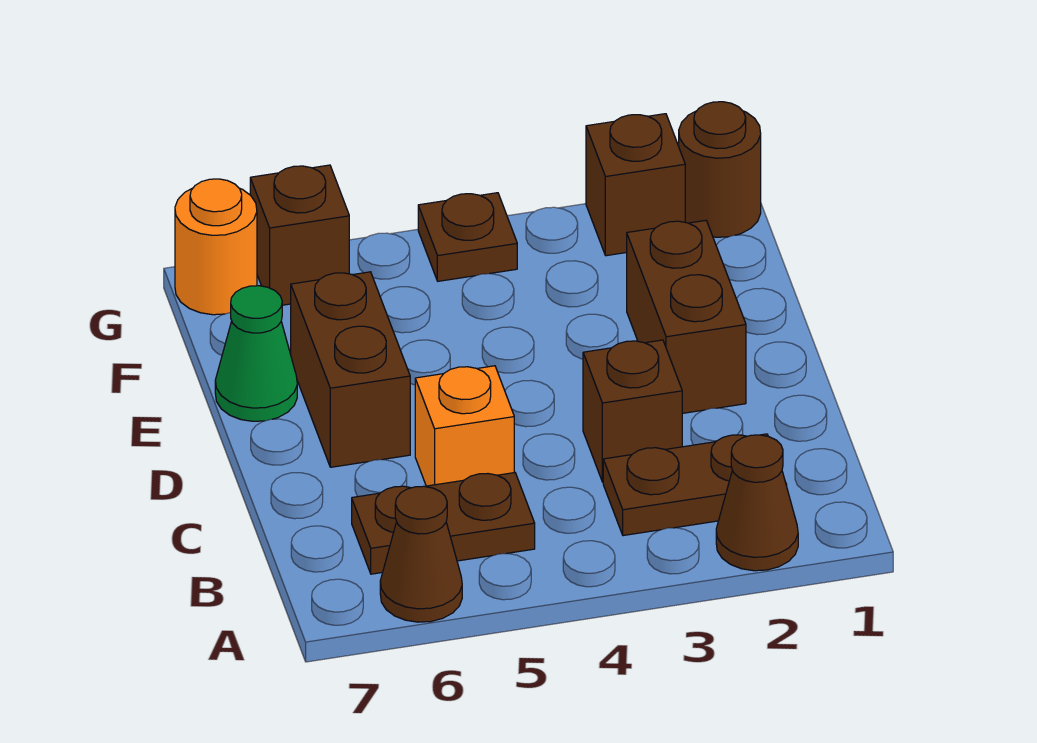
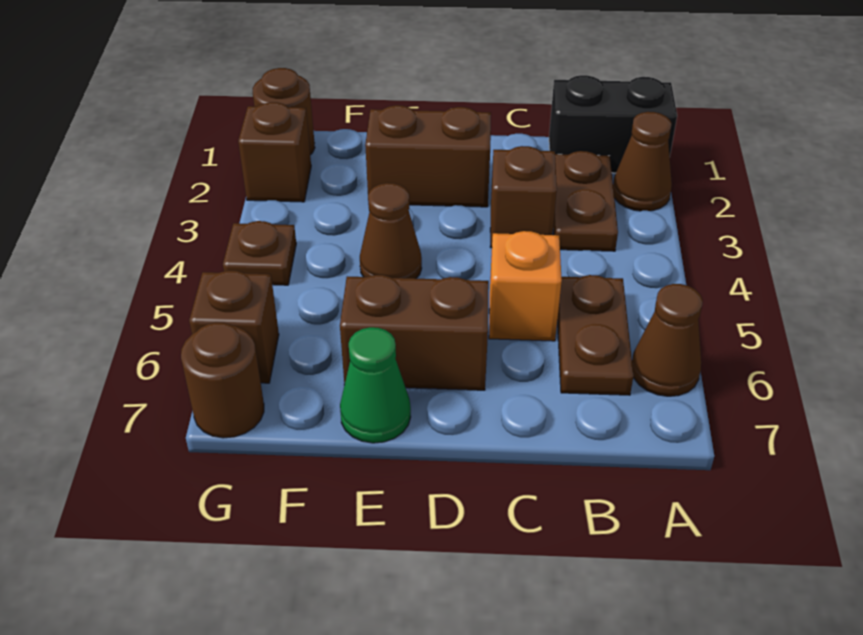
none -> black brick A1:B1 level 1
none -> brown cone E4 level 1
orange round brick G7 level 1 -> brown round brick G7 level 1

